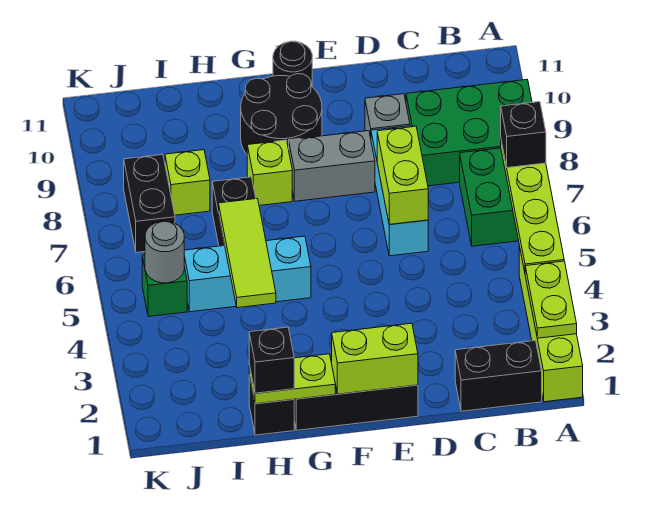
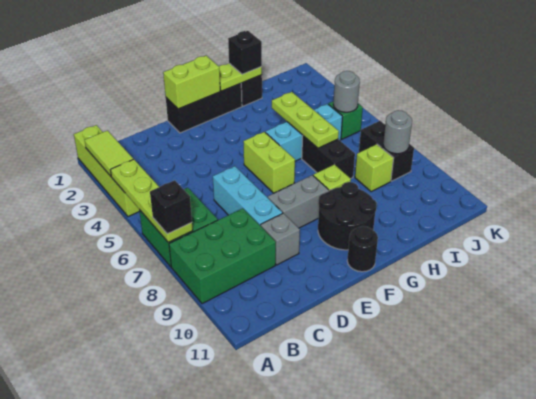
lime plate A2:A3 level 2 -> lime tile A2:A3 level 2
black brick B1:C1 level 1 -> none
lime brick D6:D7 level 2 -> lime brick F5:F6 level 1
lime tile H4:H6 level 2 -> lime plate H4:H6 level 2
none -> grey round brick J8 level 2

